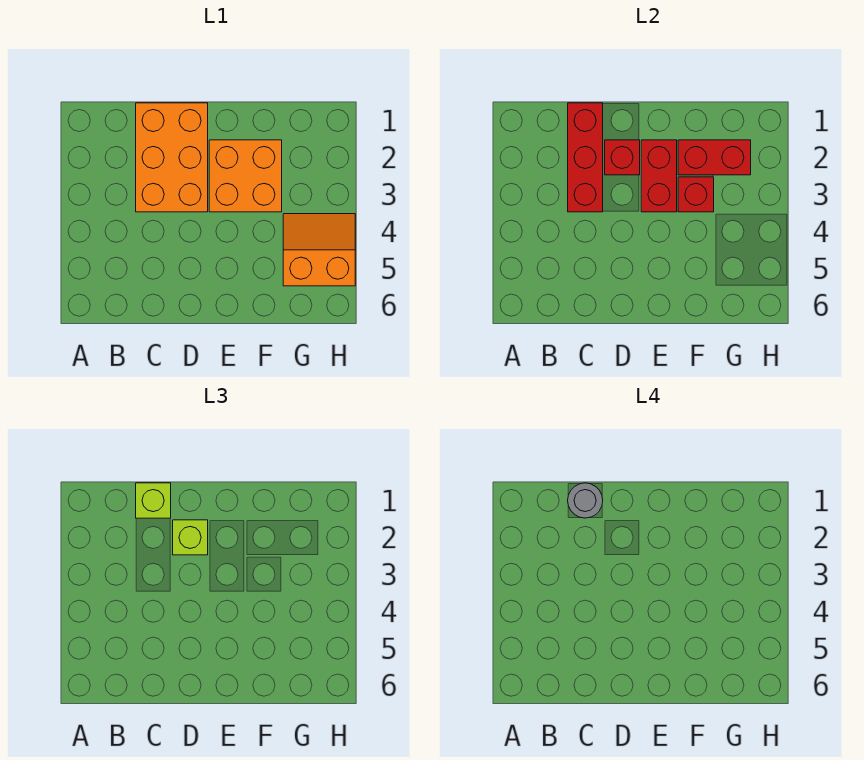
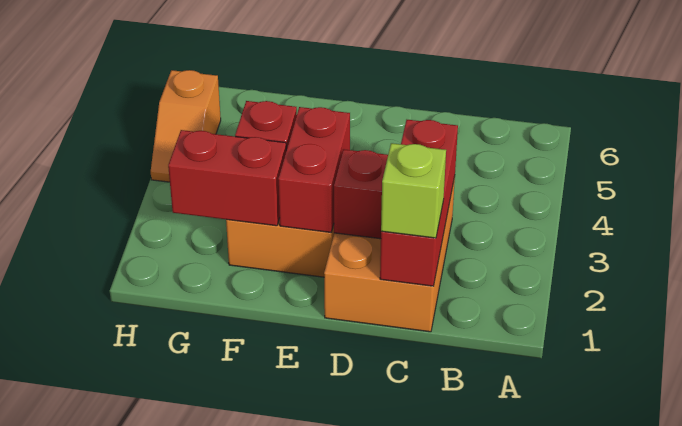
grey round brick C1 level 4 -> none
lime brick D2 level 3 -> none
orange slope G4:H5 level 1 top 5 -> orange slope H4:H5 level 1 top 5

